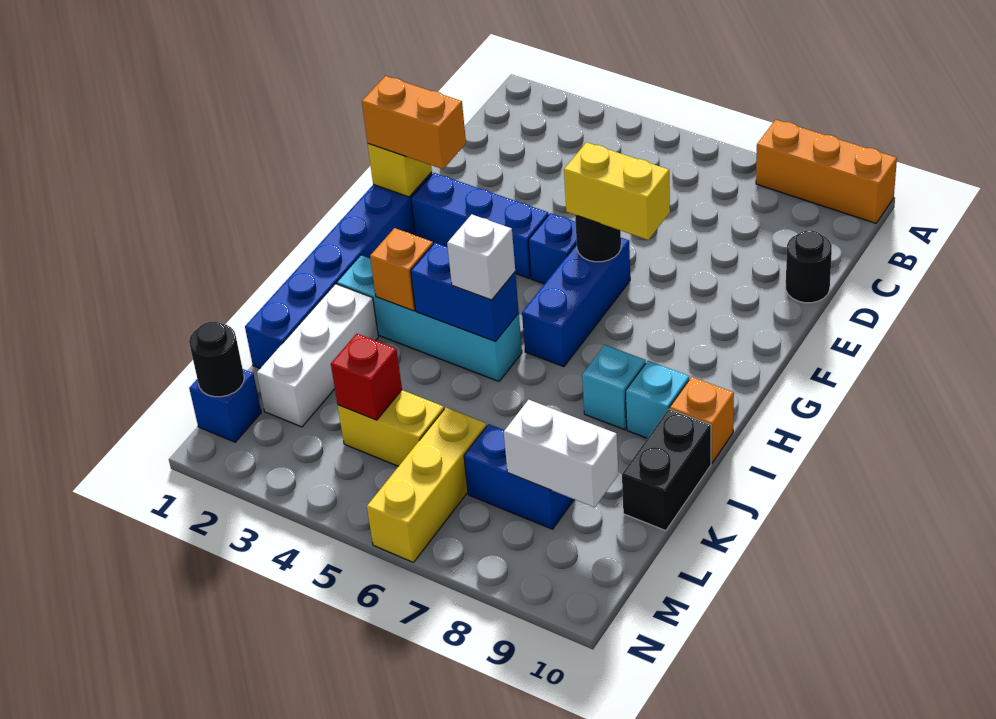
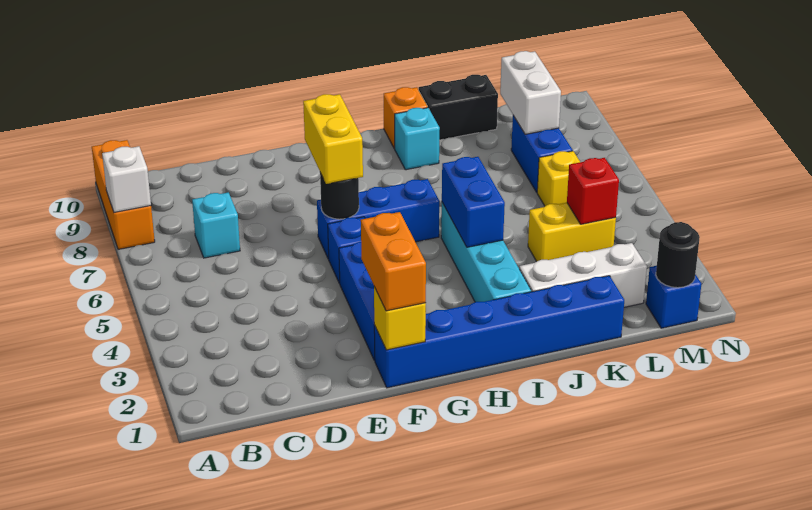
black round brick D10 level 1 -> none
orange brick I3 level 2 -> none
white brick I5 level 3 -> white brick A8 level 2
cyan brick I8 level 1 -> cyan brick C7 level 1
yellow brick L4:L5 level 1 -> yellow brick K4:L4 level 1
yellow brick L6:N6 level 1 -> yellow brick L6 level 1

